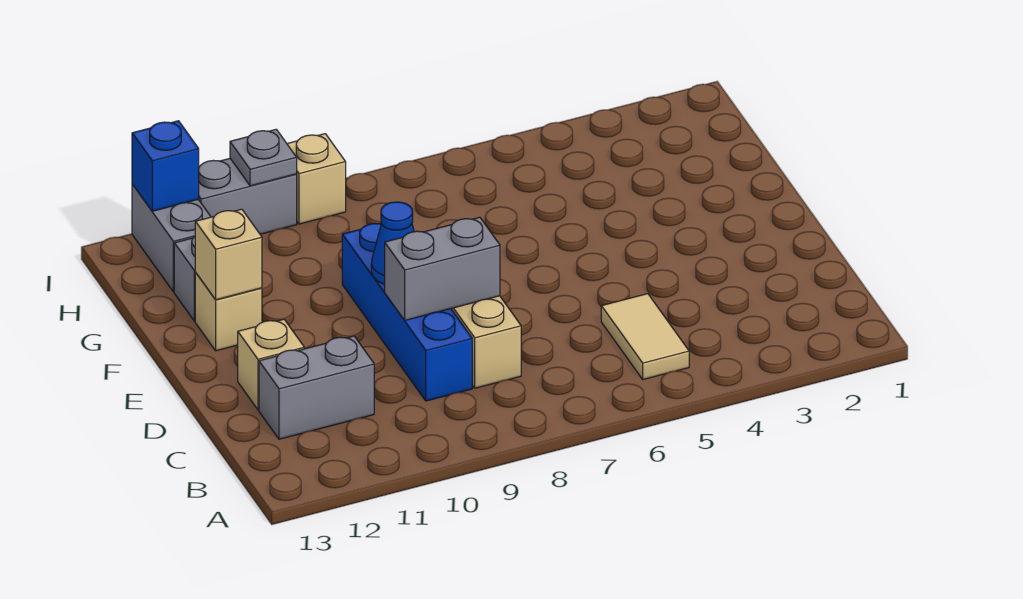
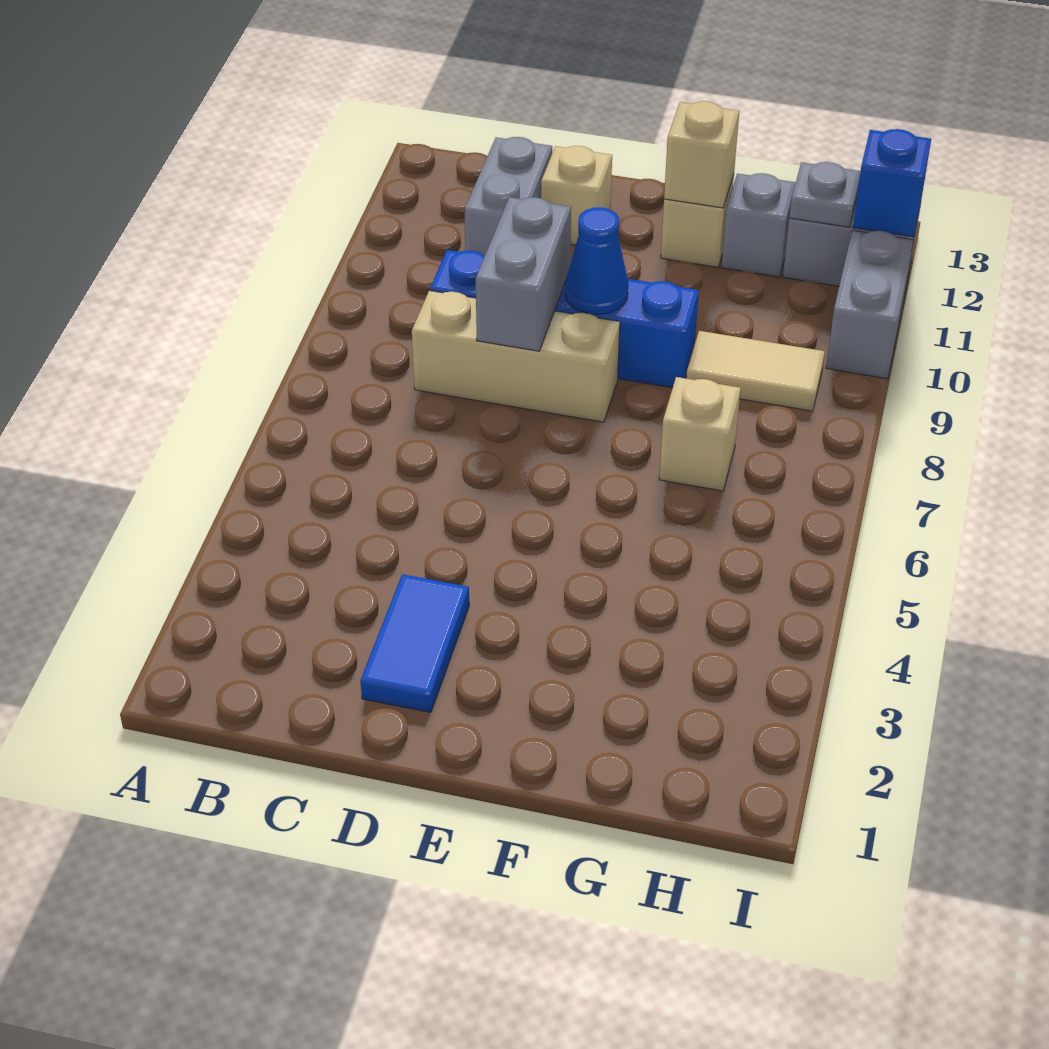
tan tile B5:C5 level 1 -> tan tile G9:H9 level 1
none -> blue tile D2:D3 level 1
tan brick I9 level 1 -> tan brick G7 level 1
grey plate I10 level 2 -> grey plate H12 level 2

